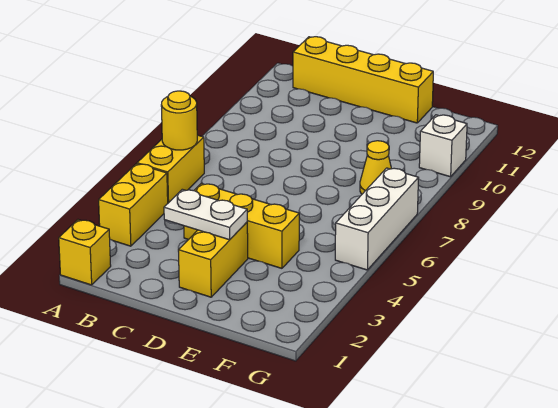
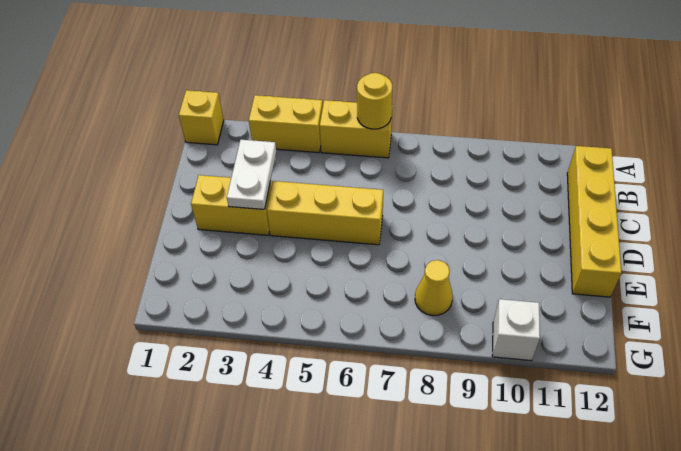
yellow brick C4:E4 level 1 -> yellow brick D4:D6 level 1
white brick G5:G7 level 1 -> none

